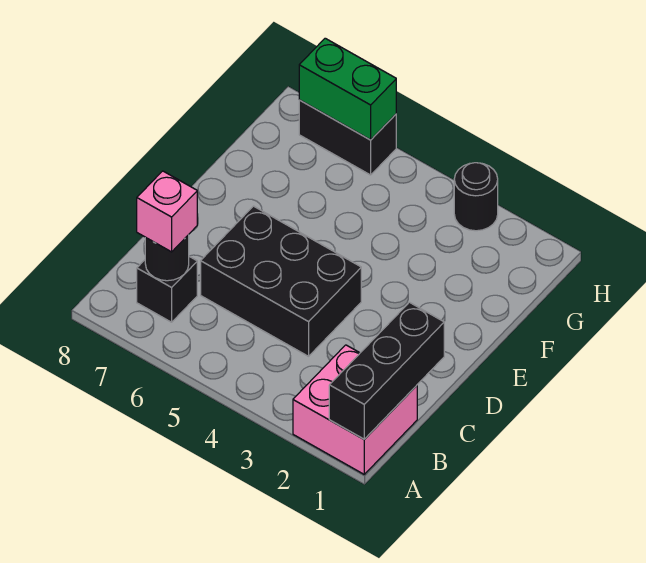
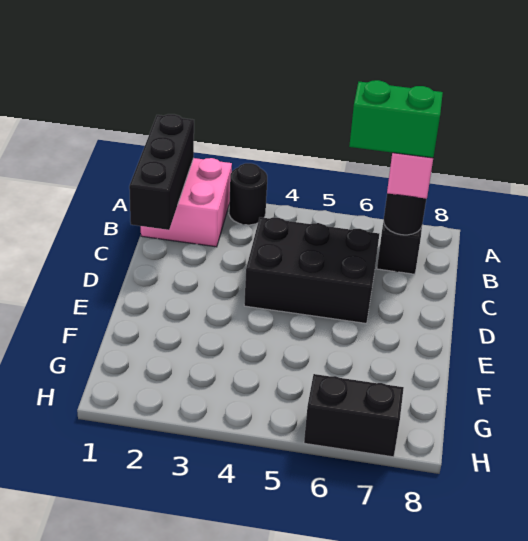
black round brick H3 level 1 -> black round brick A3 level 1
green brick H6:H7 level 2 -> green brick B6:B7 level 4

